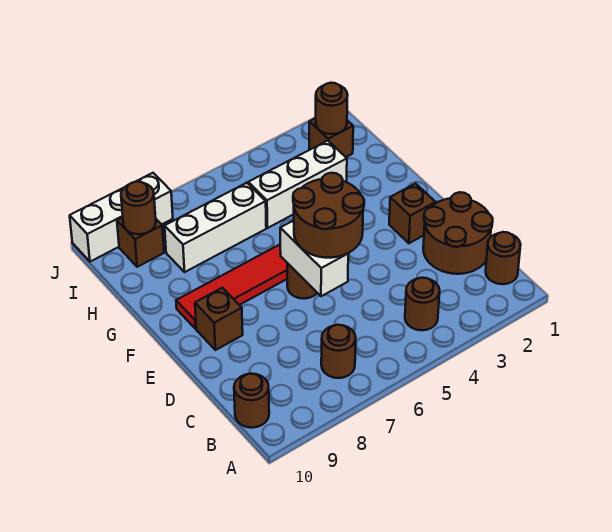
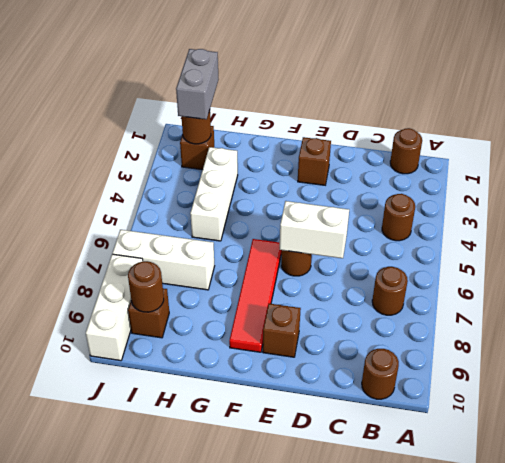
brown round brick C1:D2 level 1 -> none
brown round brick D5:E6 level 3 -> none
white brick H6:H8 level 1 -> white brick H7:J7 level 1
none -> grey brick I1:I2 level 3

